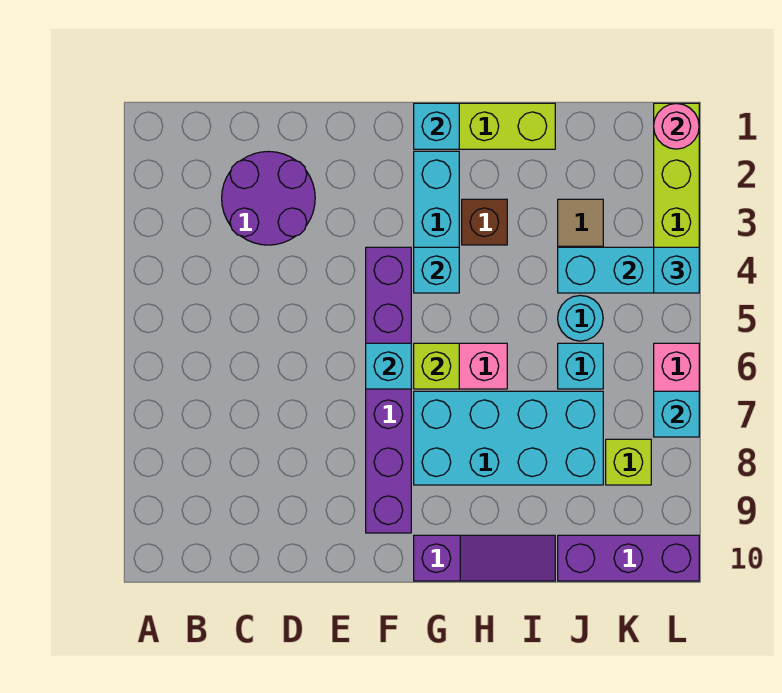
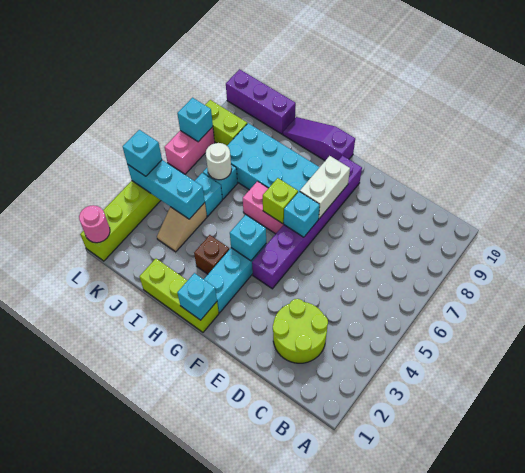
purple round brick C2:D3 level 1 -> lime round brick C2:D3 level 1
none -> white brick F7:F8 level 2
cyan round brick J5 level 1 -> cyan brick J5 level 1
none -> white round brick J6 level 2
lime brick K8 level 1 -> lime brick K8:L8 level 1

